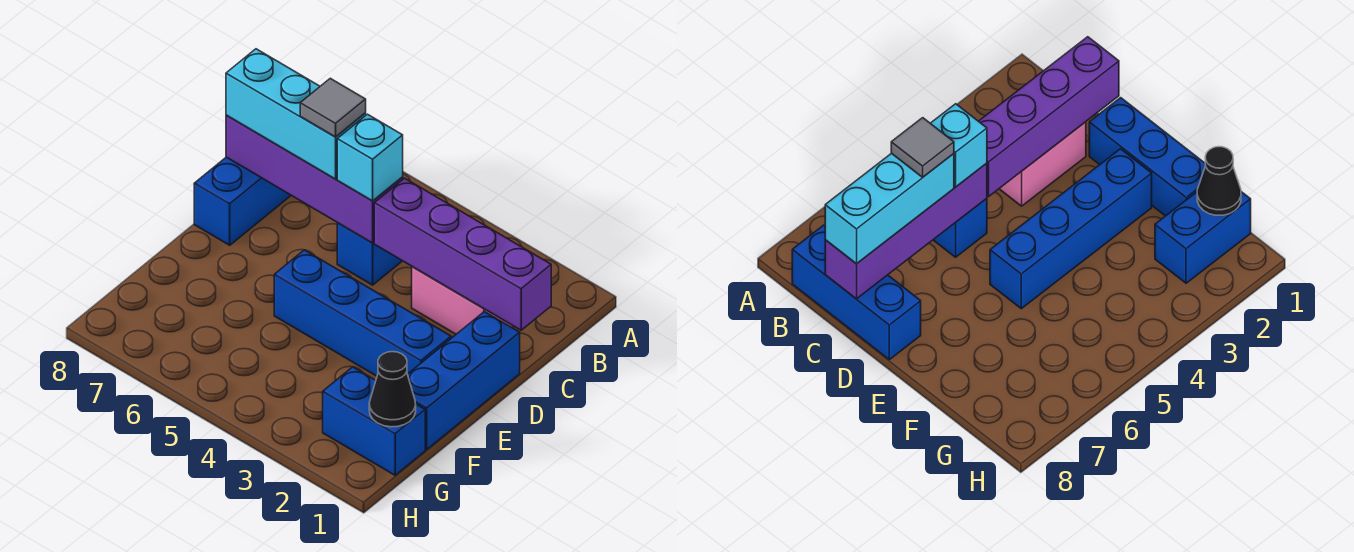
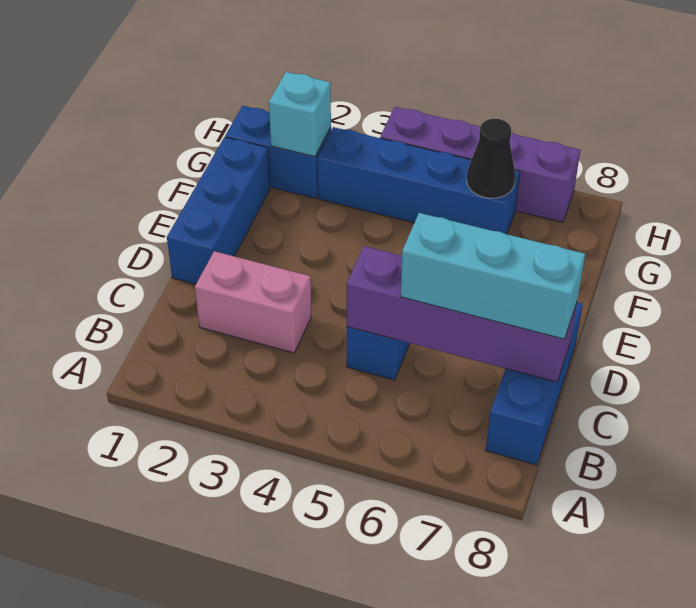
purple brick C1:C4 level 2 -> purple brick H4:H7 level 1
cyan brick C5 level 3 -> cyan brick G2 level 2
grey tile C6 level 4 -> none
blue brick E2:E5 level 1 -> blue brick G3:G6 level 1
black cone G1 level 2 -> black cone G6 level 2

